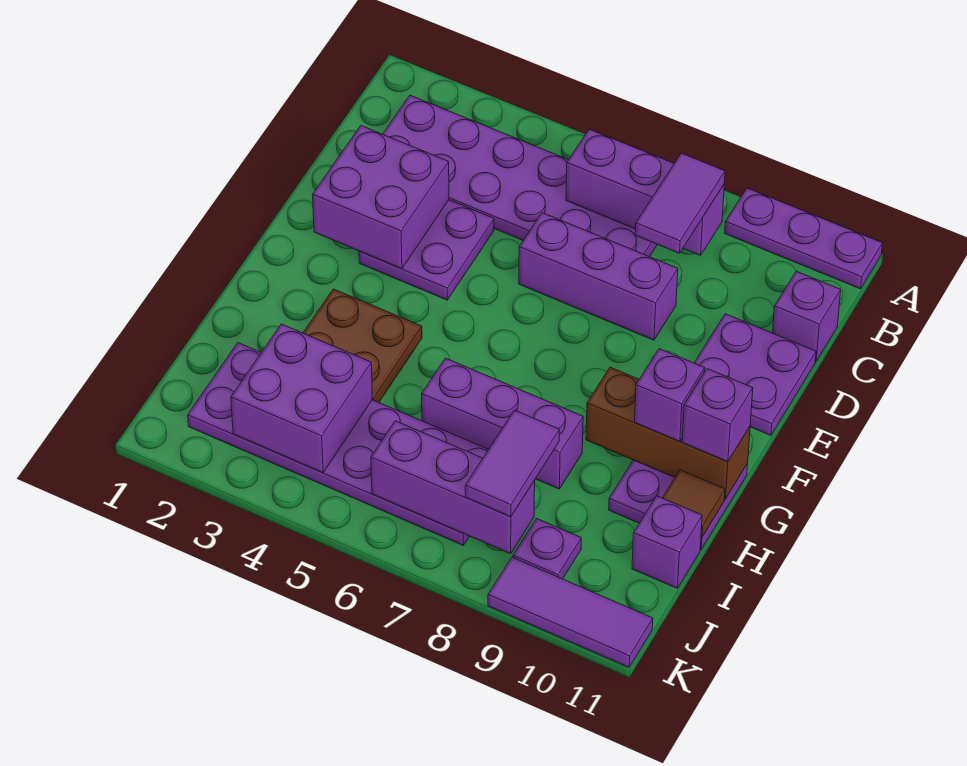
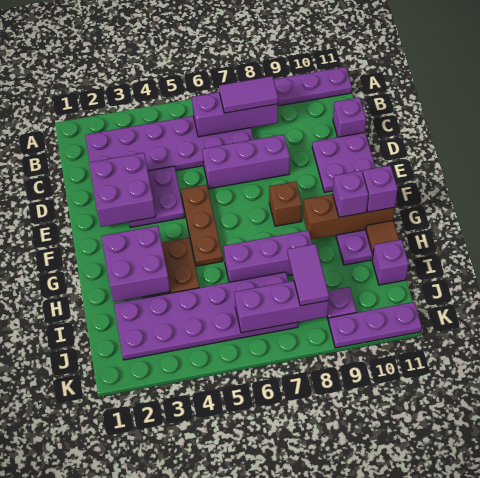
purple tile B8:C8 level 3 -> purple tile B7:B8 level 3
none -> brown plate E5:G5 level 1
none -> brown brick F8 level 1
purple brick I3:J4 level 2 -> purple brick G2:H3 level 2
purple tile K9:K11 level 1 -> purple plate K9:K11 level 1

